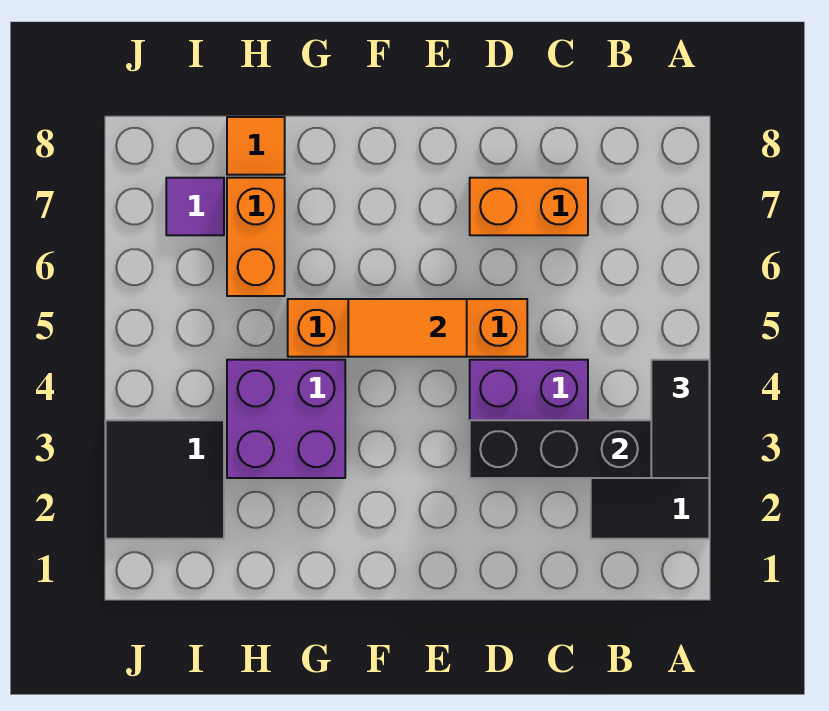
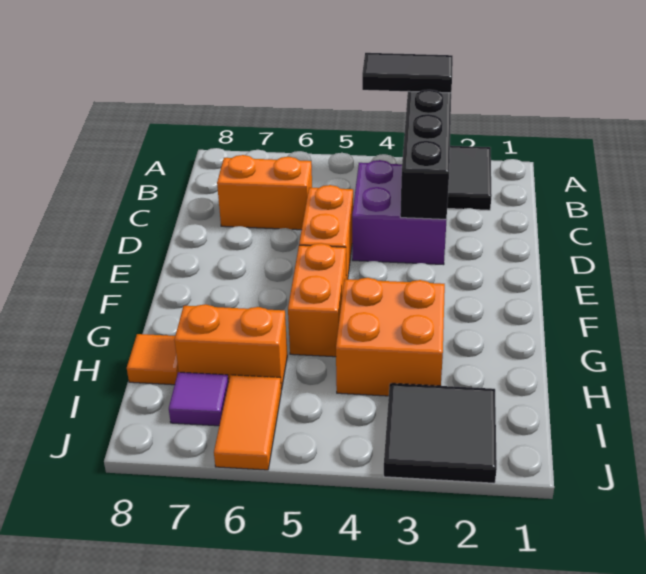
orange brick C7:D7 level 1 -> orange brick C6:C7 level 1
orange tile E5:F5 level 2 -> orange tile I6:J6 level 1
purple brick G3:H4 level 1 -> orange brick G3:H4 level 1

